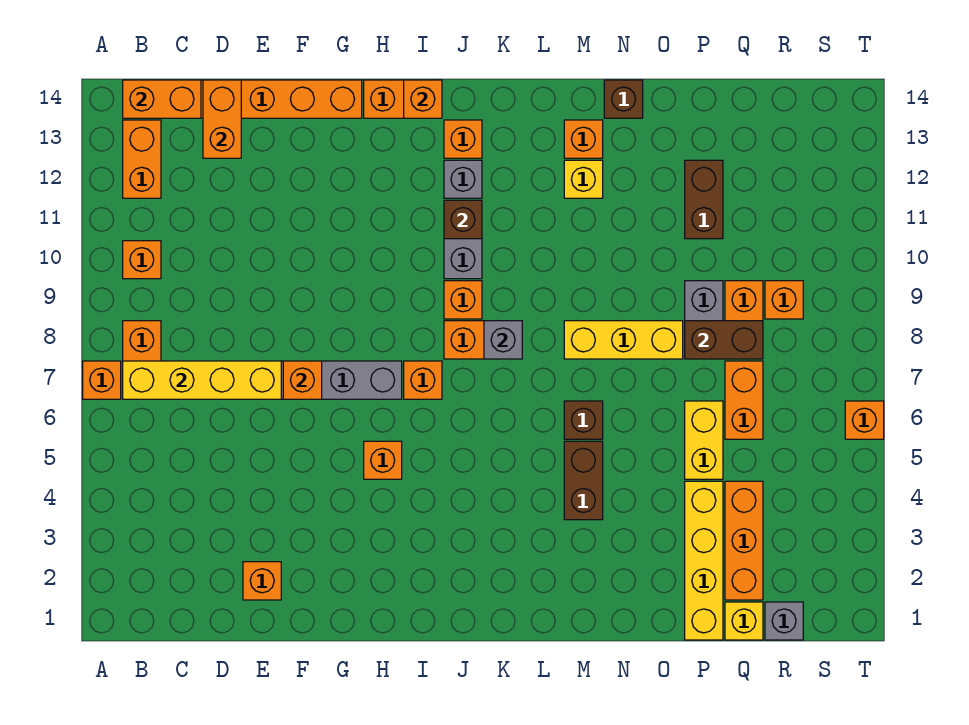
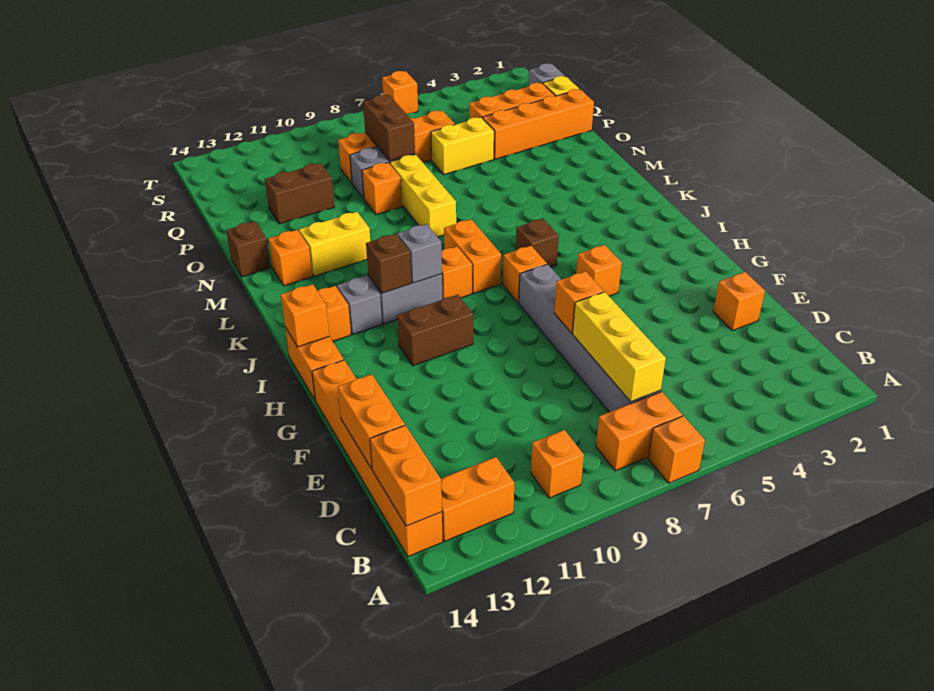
yellow brick B7:E7 level 2 -> yellow brick C7:E7 level 2
orange brick D13:D14 level 2 -> orange brick D14:E14 level 2
grey brick K8 level 2 -> grey brick J10 level 2
brown brick M4:M5 level 1 -> brown brick H10:H11 level 1
brown brick M6 level 1 -> brown brick J6 level 1
yellow brick M12 level 1 -> yellow brick M11:M12 level 1
yellow brick P1:P4 level 1 -> orange brick P1:P4 level 1
orange brick R9 level 1 -> orange brick O9 level 1

